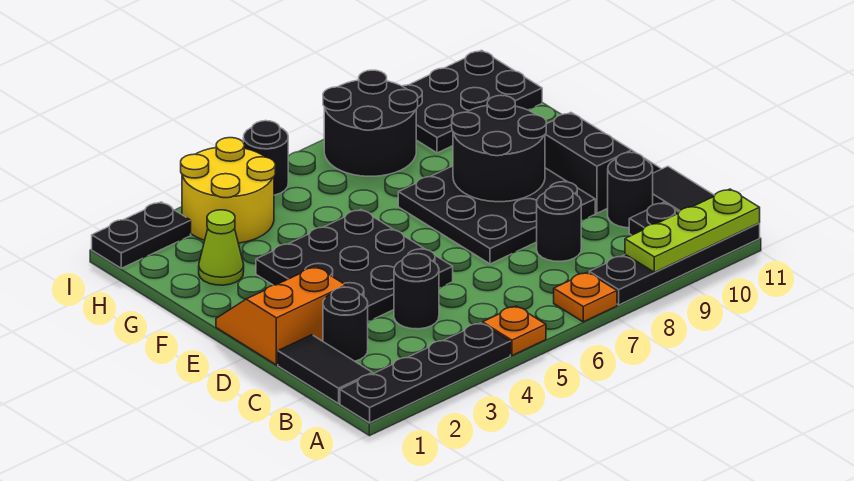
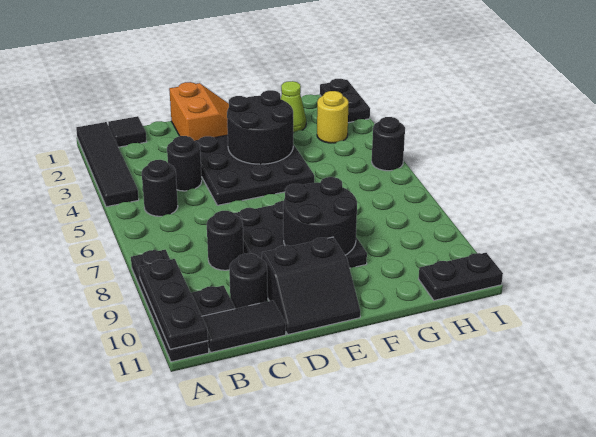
black plate A1:A4 level 1 -> black tile A1:A4 level 1
orange plate A5 level 1 -> none
orange plate A7 level 1 -> none
lime plate A9:A11 level 2 -> black plate A9:A11 level 2
black tile B1:C1 level 1 -> black tile B1 level 1
black round brick C2 level 1 -> black round brick B5 level 1
yellow round brick H3:I4 level 1 -> yellow round brick H3 level 1
black round brick H7:I8 level 1 -> black round brick E3:F4 level 2
black plate H9:I11 level 1 -> black plate H11:I11 level 1

